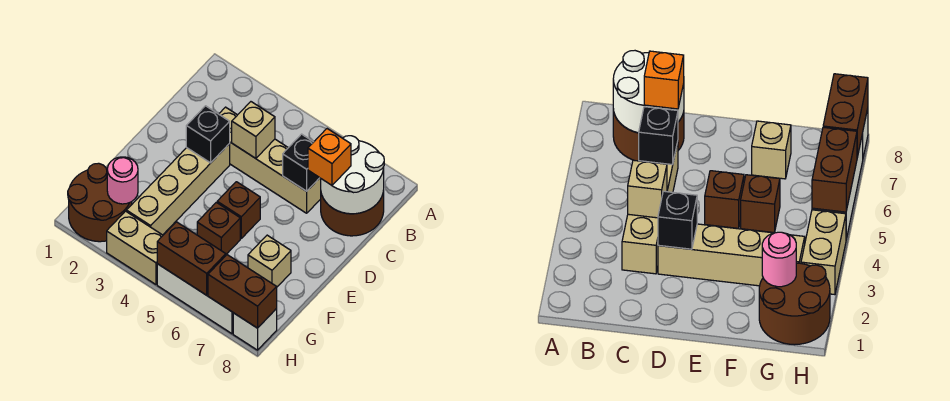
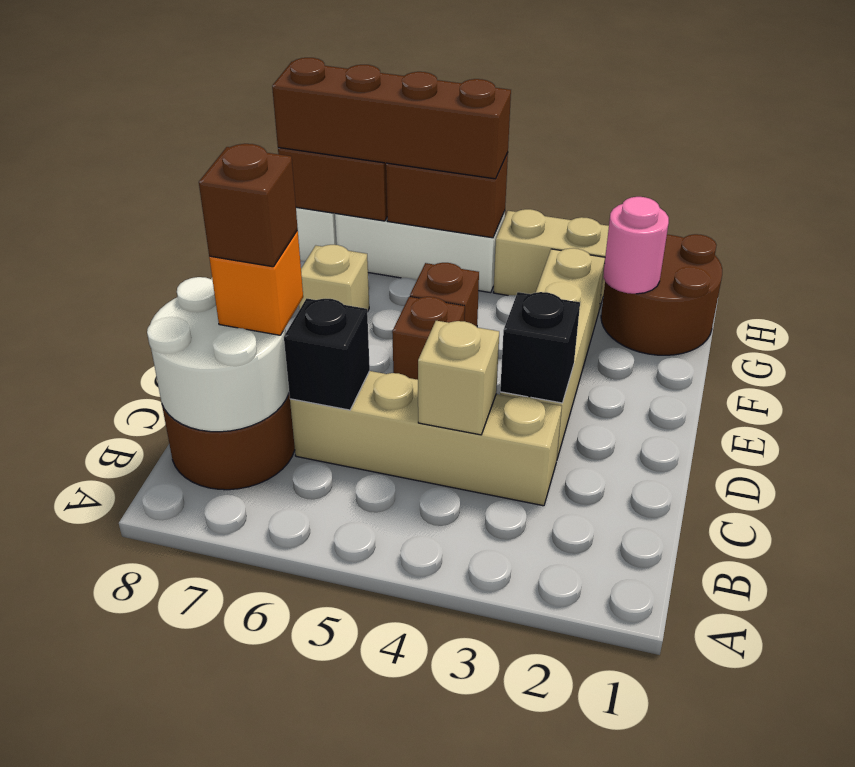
none -> brown brick C7 level 4
none -> brown brick H5:H8 level 3

